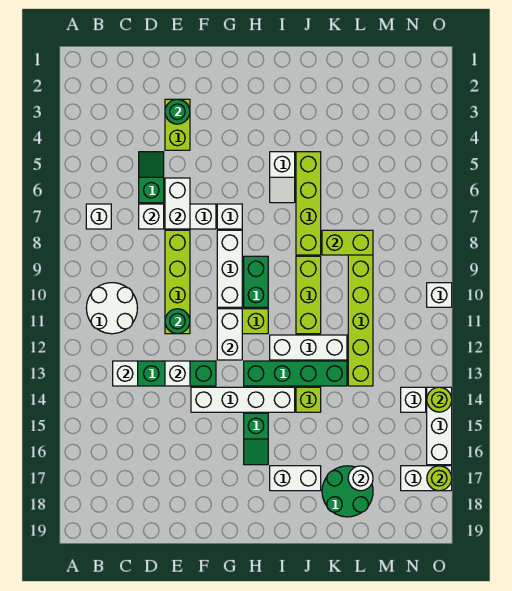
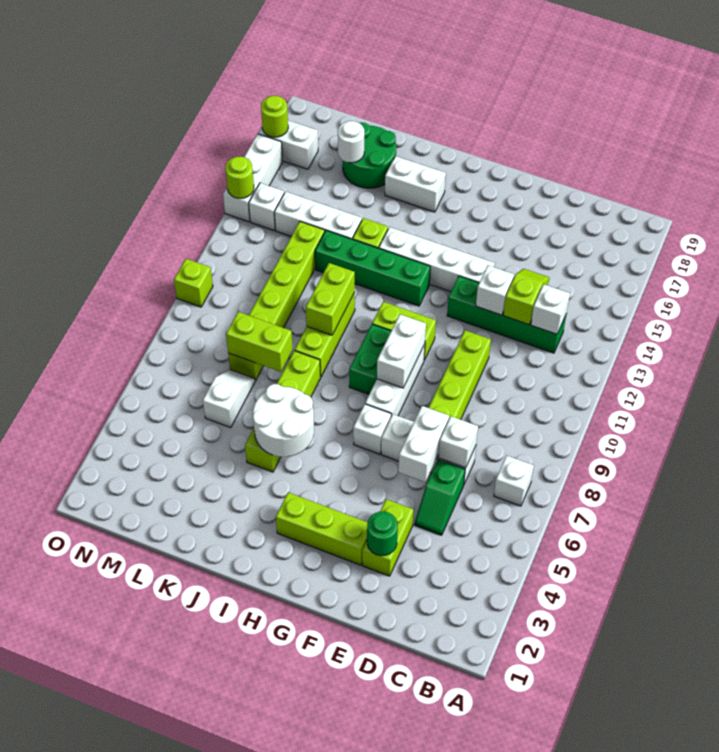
white round brick B10:C11 level 1 -> white round brick I5:J6 level 2
none -> lime slope D13:D14 level 2 top 13
green round brick E11 level 2 -> none
none -> lime brick F3:H3 level 1
white brick G11:G12 level 2 -> white brick G9:G10 level 2
green slope H15:H16 level 1 top 15 -> none
white slope I5:I6 level 1 top 5 -> white slope L6:L7 level 1 top 6
white brick I12:K12 level 1 -> white brick K14:M14 level 1
none -> lime brick J10:J11 level 2
white brick O10 level 1 -> lime brick O10 level 1

